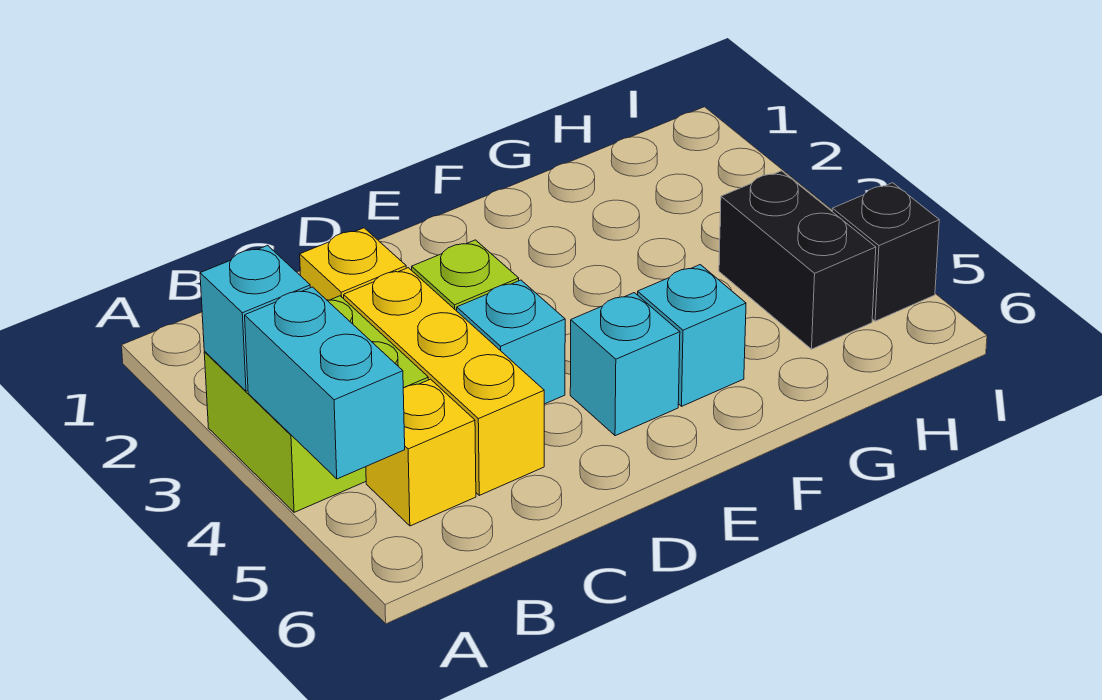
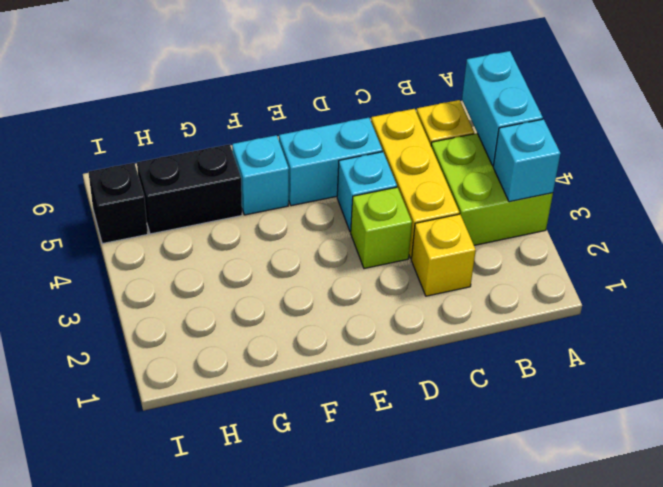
cyan brick E5 level 1 -> cyan brick D5:E5 level 1
black brick H4:H5 level 1 -> black brick G5:H5 level 1

